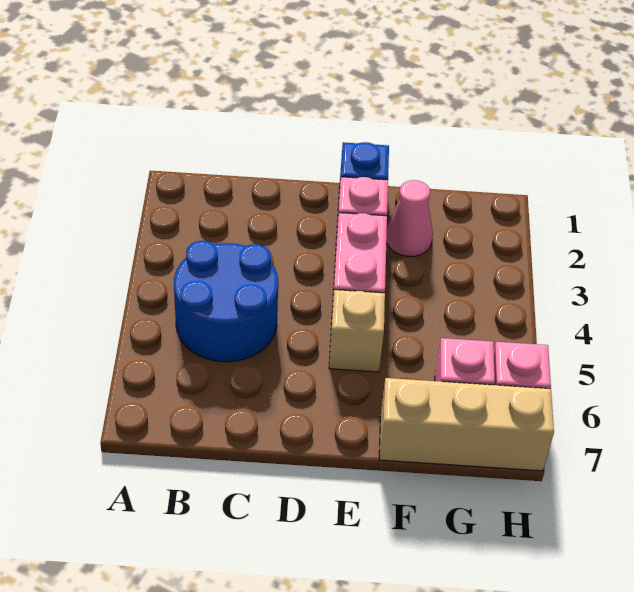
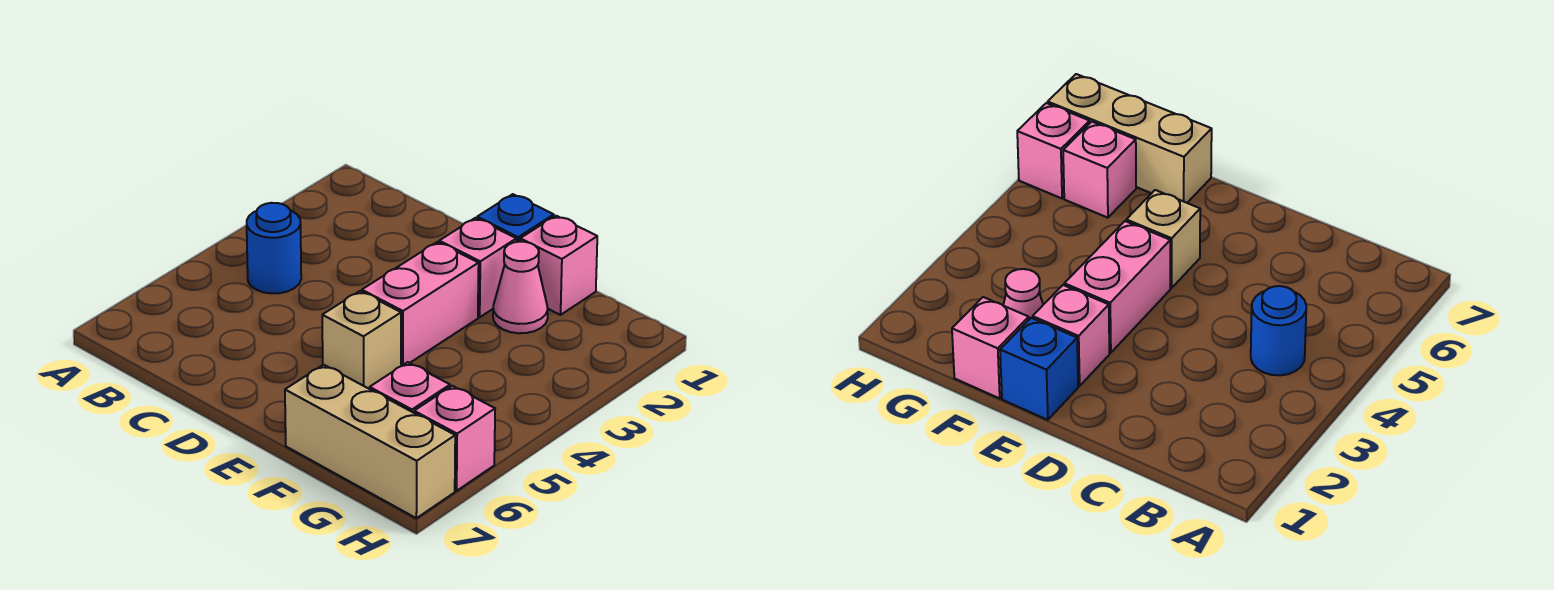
blue round brick B4:C5 level 1 -> blue round brick B4 level 1
none -> pink brick F1 level 1

